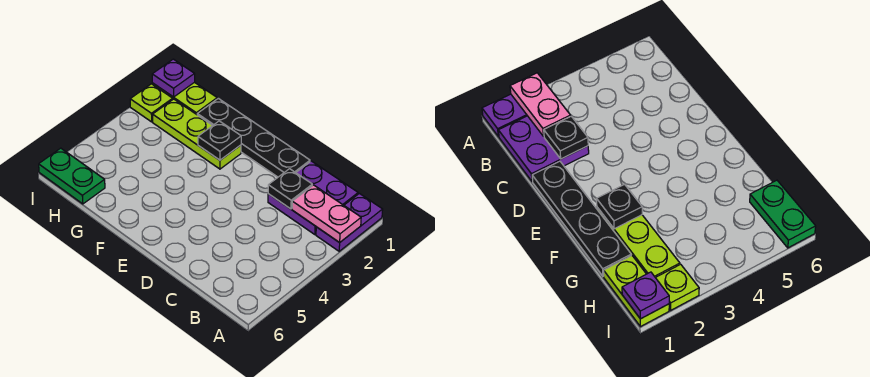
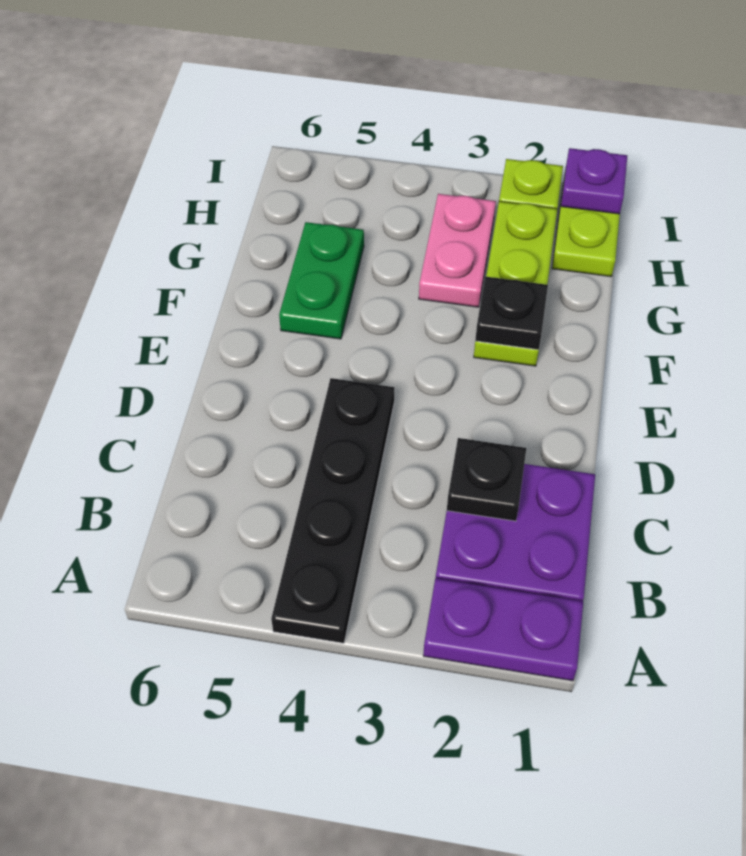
pink plate A2:B2 level 2 -> pink plate G3:H3 level 1
black plate D1:G1 level 1 -> black plate A4:D4 level 1
green plate H6:I6 level 1 -> green plate F5:G5 level 1

